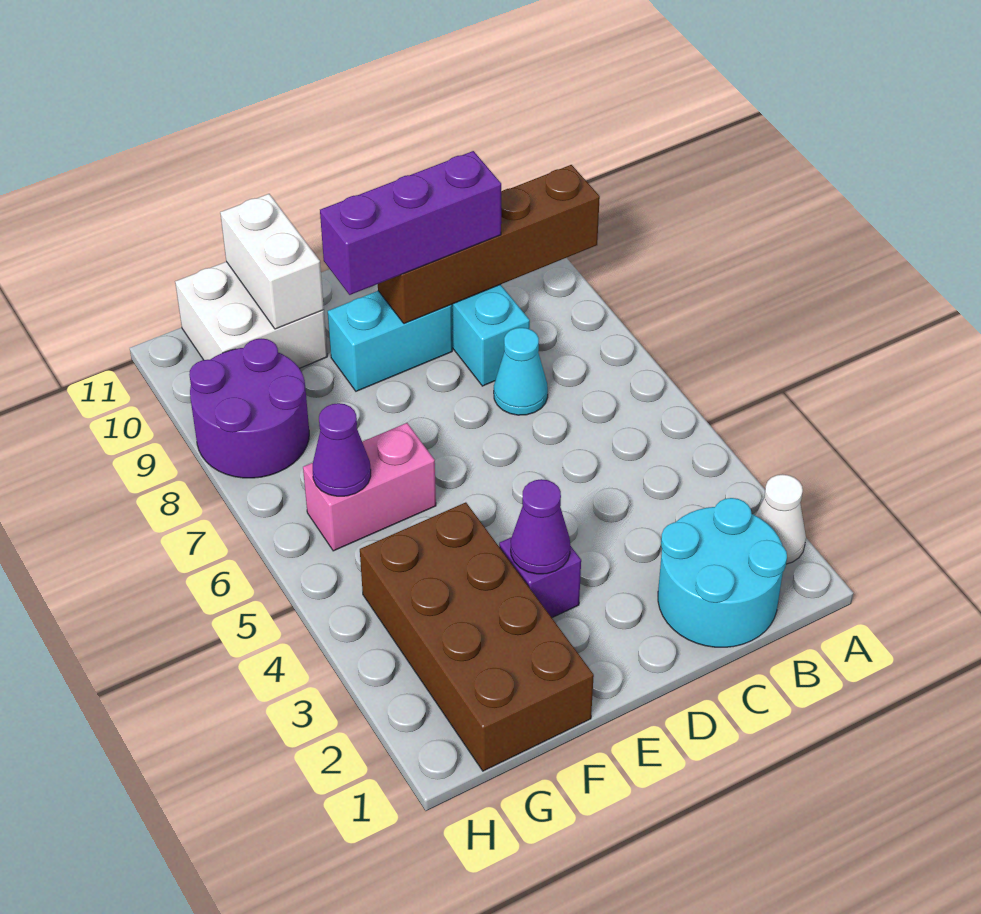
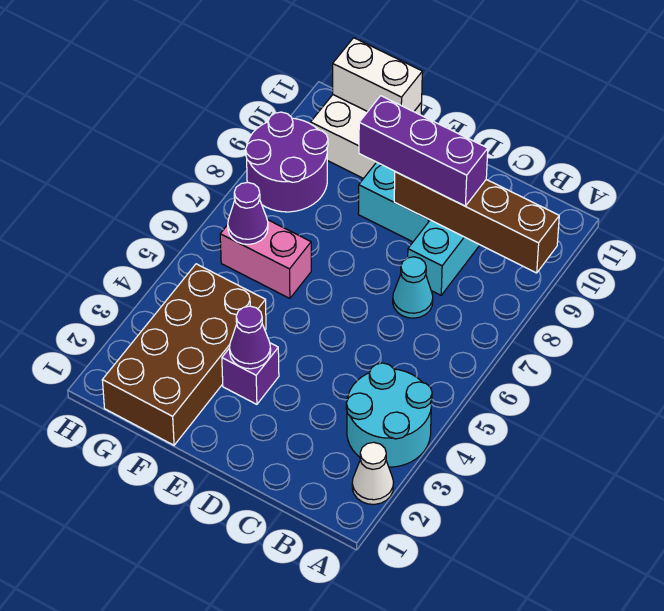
cyan round brick B1:C2 level 1 -> cyan round brick A3:B4 level 1
white brick F10:F11 level 2 -> white brick F11:G11 level 2

